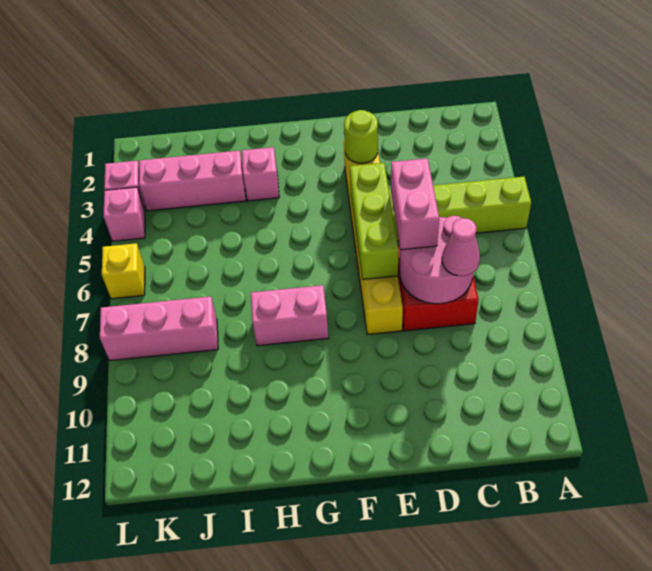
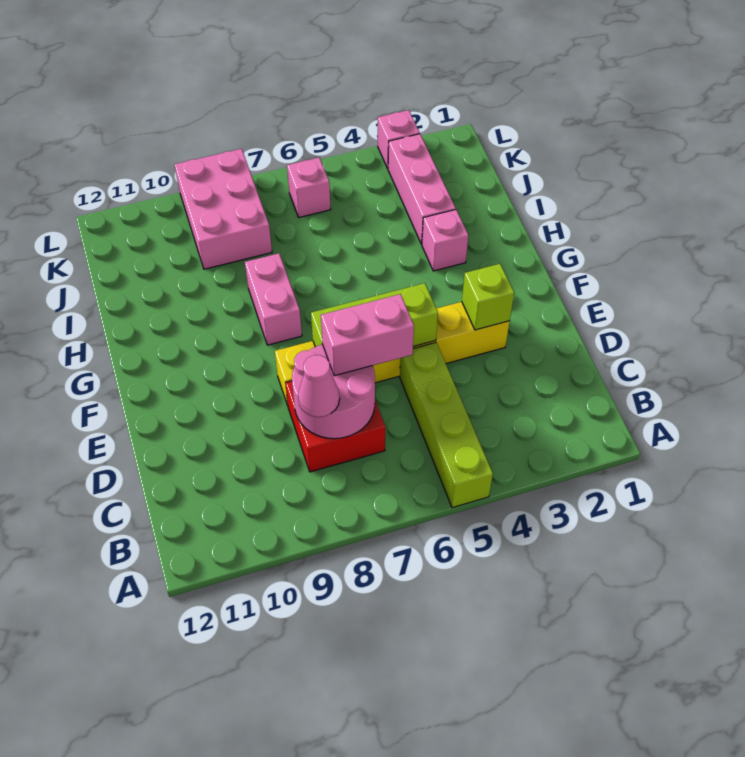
lime round brick E3 level 2 -> lime brick E3 level 2
pink brick J8:L8 level 1 -> pink brick J8:L9 level 1
pink brick L4 level 1 -> pink brick K6 level 1
yellow brick L6 level 1 -> none

